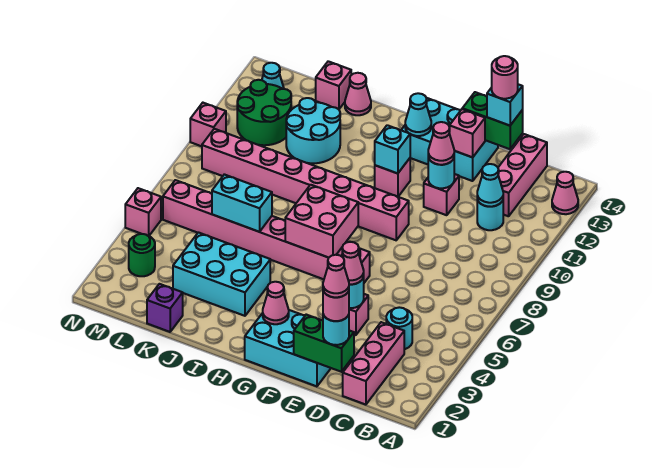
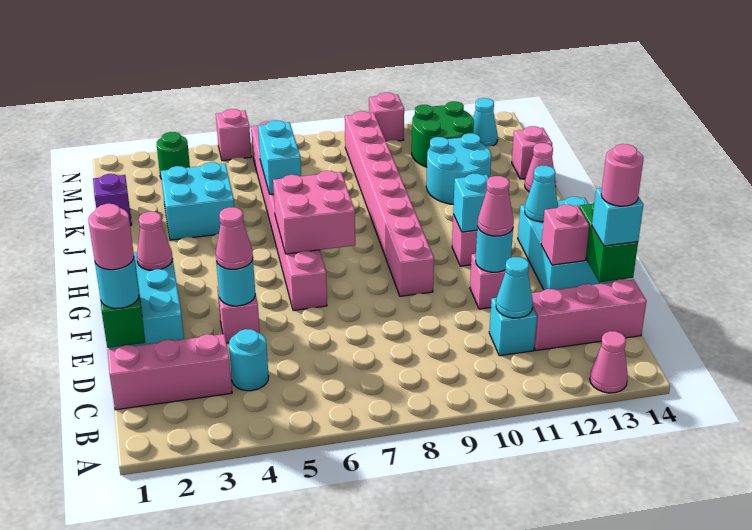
cyan round brick C11 level 1 -> cyan brick C11 level 1
pink cone D1 level 5 -> none
cyan brick I3:K4 level 1 -> cyan brick J3:K4 level 1

